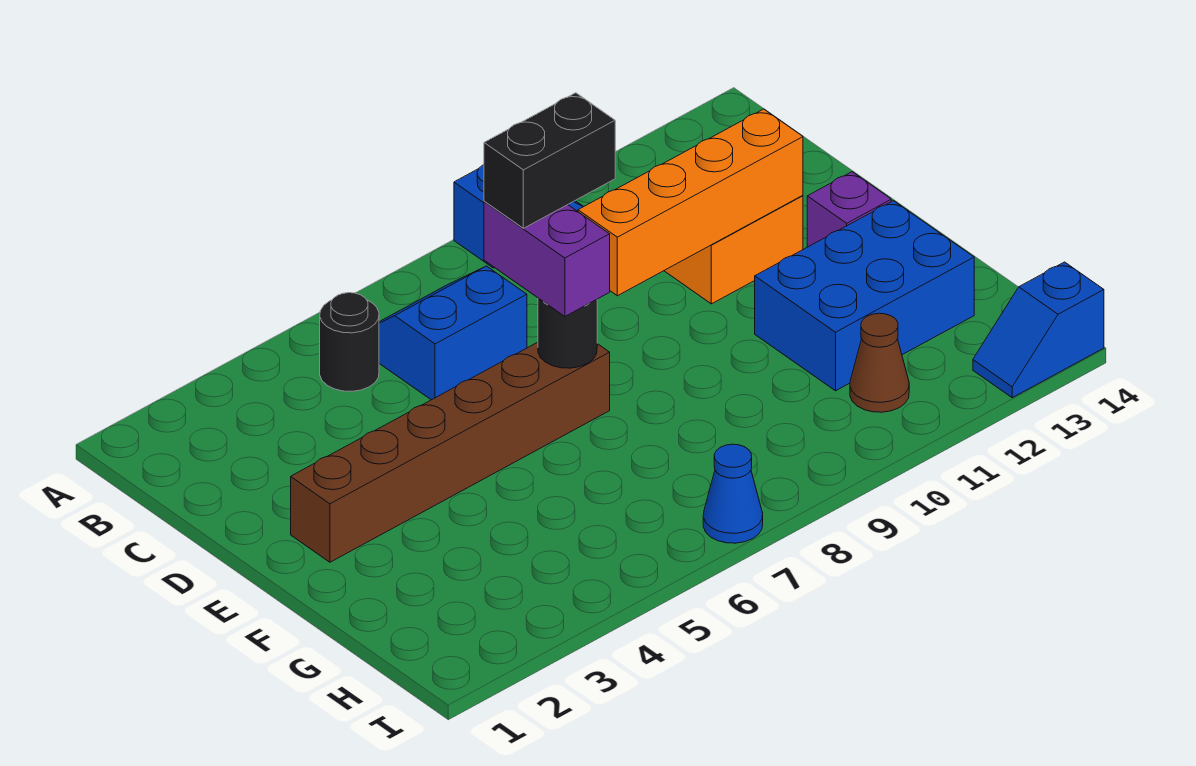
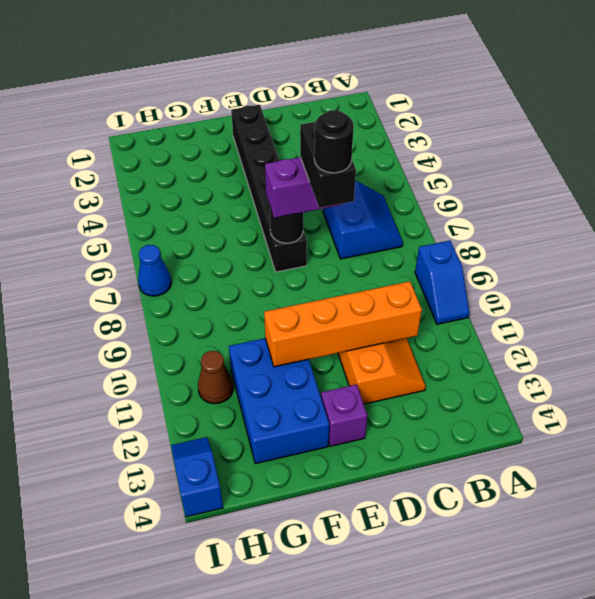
black round brick B5 level 1 -> black round brick D8 level 5
orange brick D9:D12 level 2 -> orange brick C11:F11 level 2
brown brick E2:E7 level 1 -> black brick E2:E7 level 1

